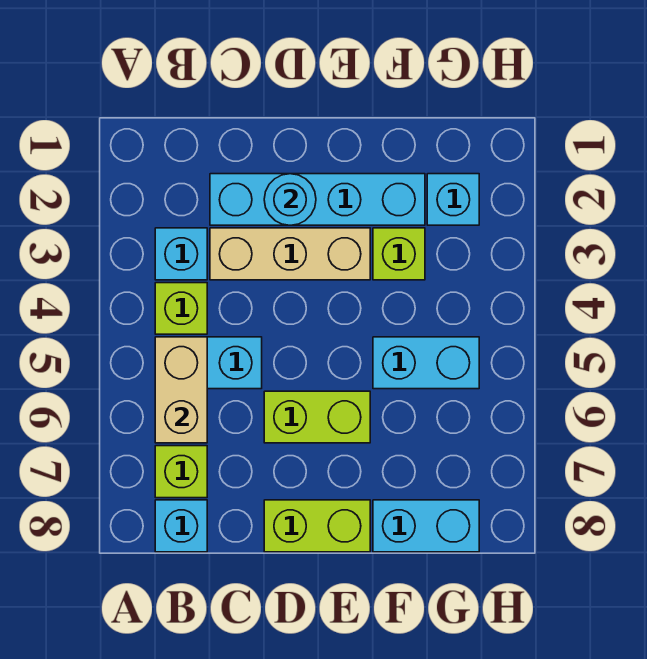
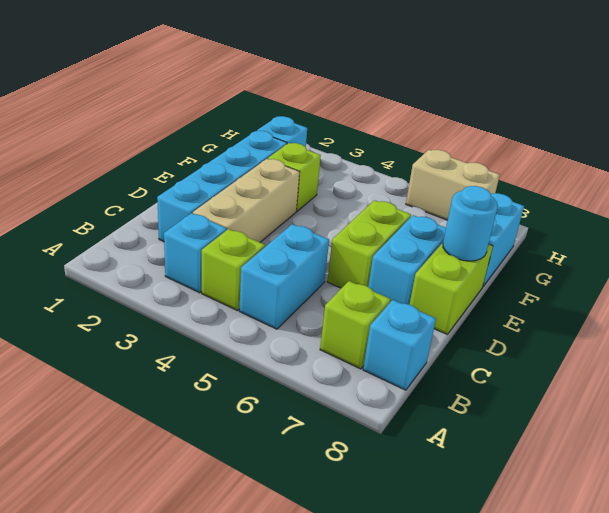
tan brick B5:B6 level 2 -> tan brick H6:H7 level 1
cyan round brick D2 level 2 -> cyan round brick E8 level 2
cyan brick F5:G5 level 1 -> cyan brick D7:E7 level 1

